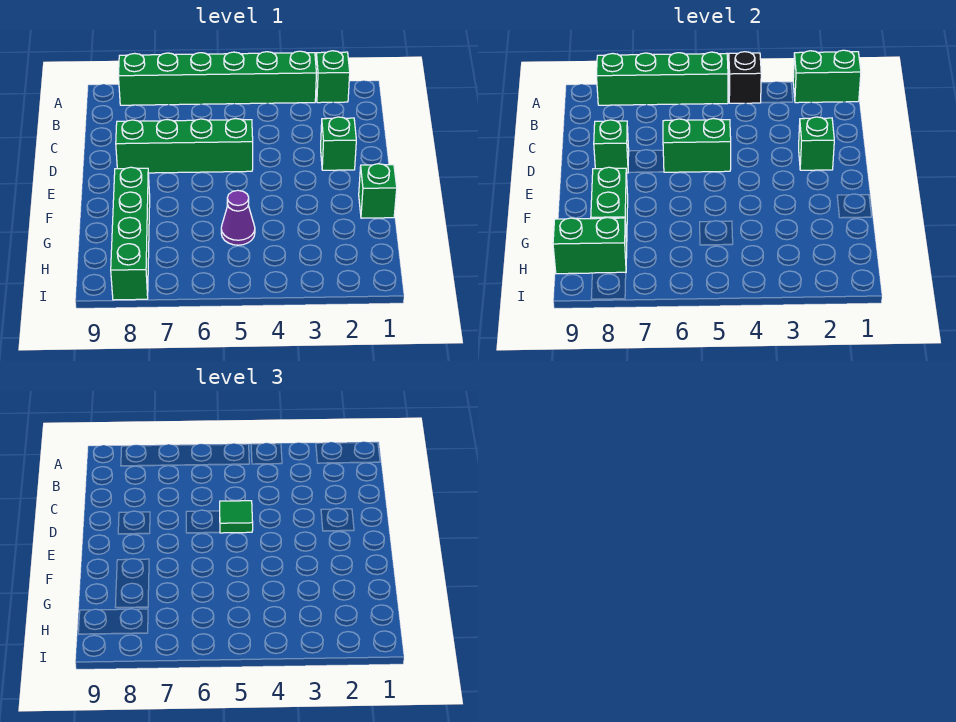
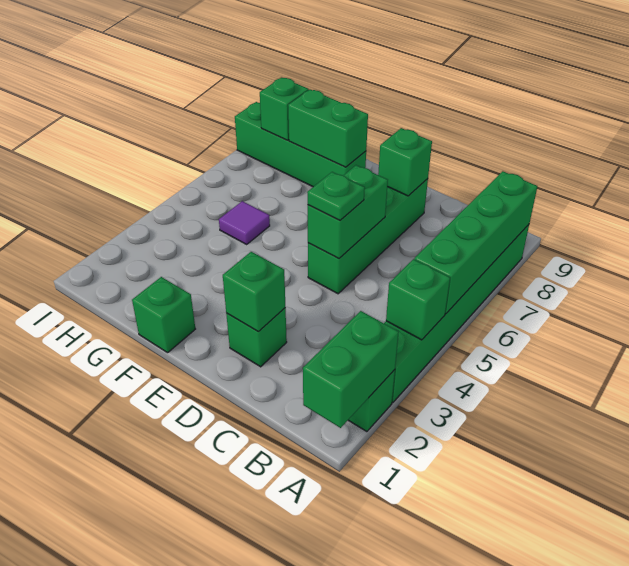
black brick A4 level 2 -> green brick A4 level 2
green tile D5 level 3 -> green plate D5 level 3
purple cone G5 level 1 -> purple tile G5 level 1
green brick H8:H9 level 2 -> green brick H8 level 2

